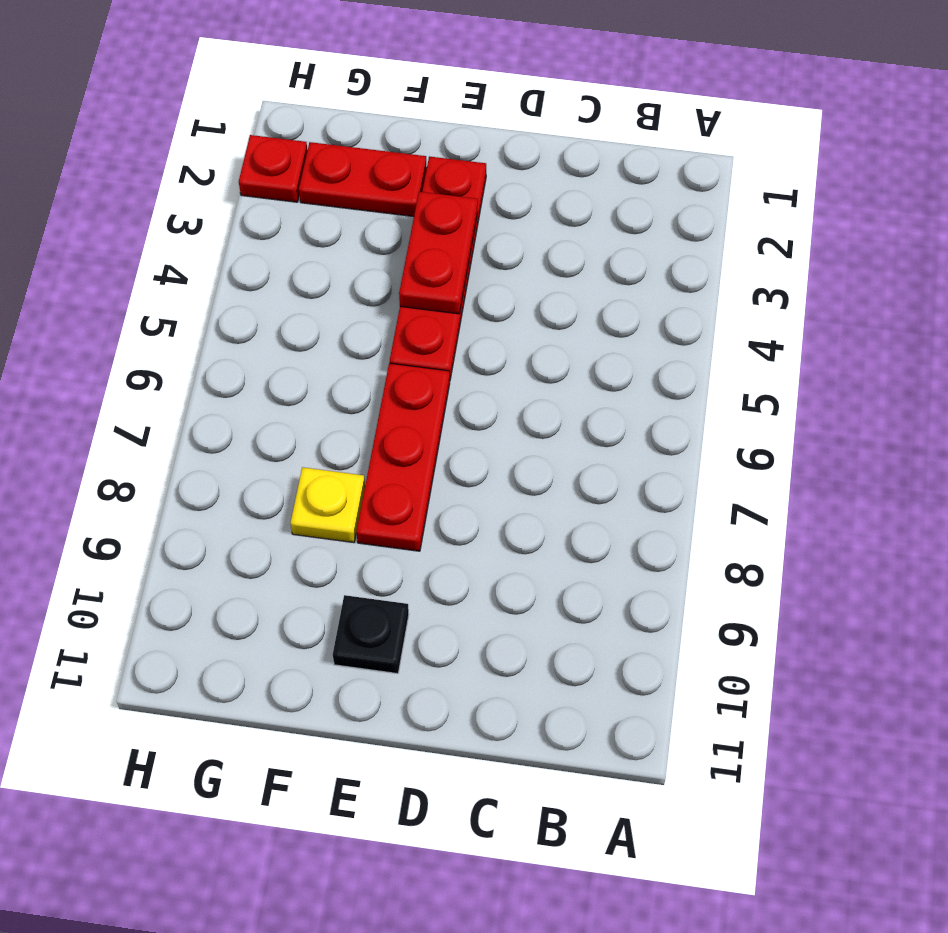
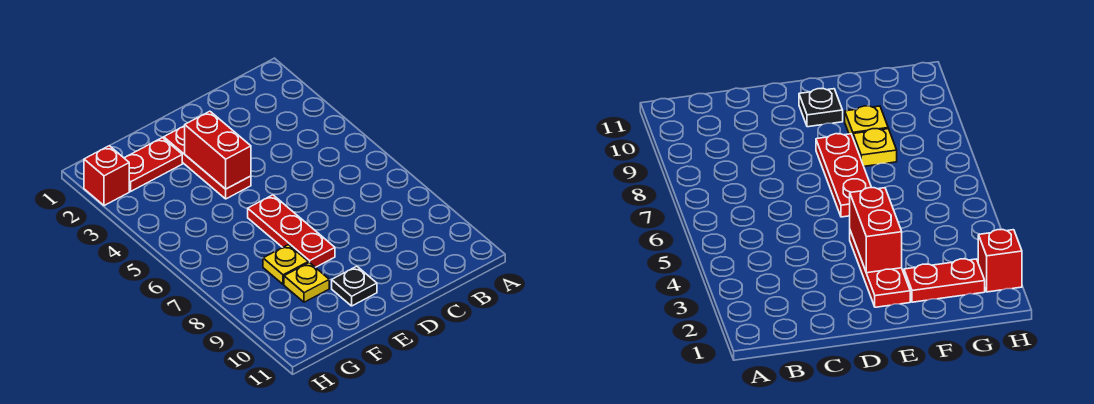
red plate E2:E5 level 1 -> red plate E2:E4 level 1
red plate E3:E4 level 2 -> red brick E3:E4 level 2
none -> yellow plate F9 level 1
red plate H2 level 1 -> red brick H2 level 1

